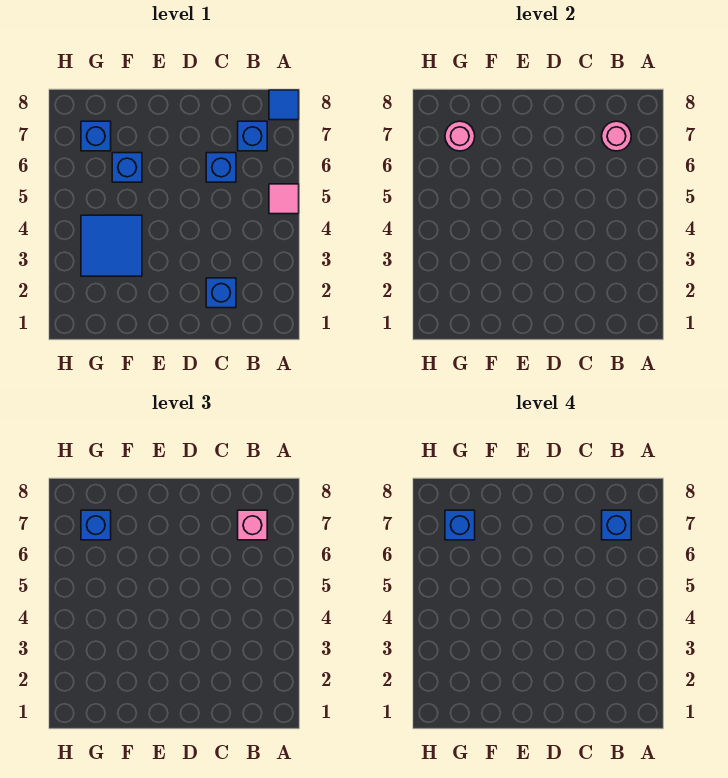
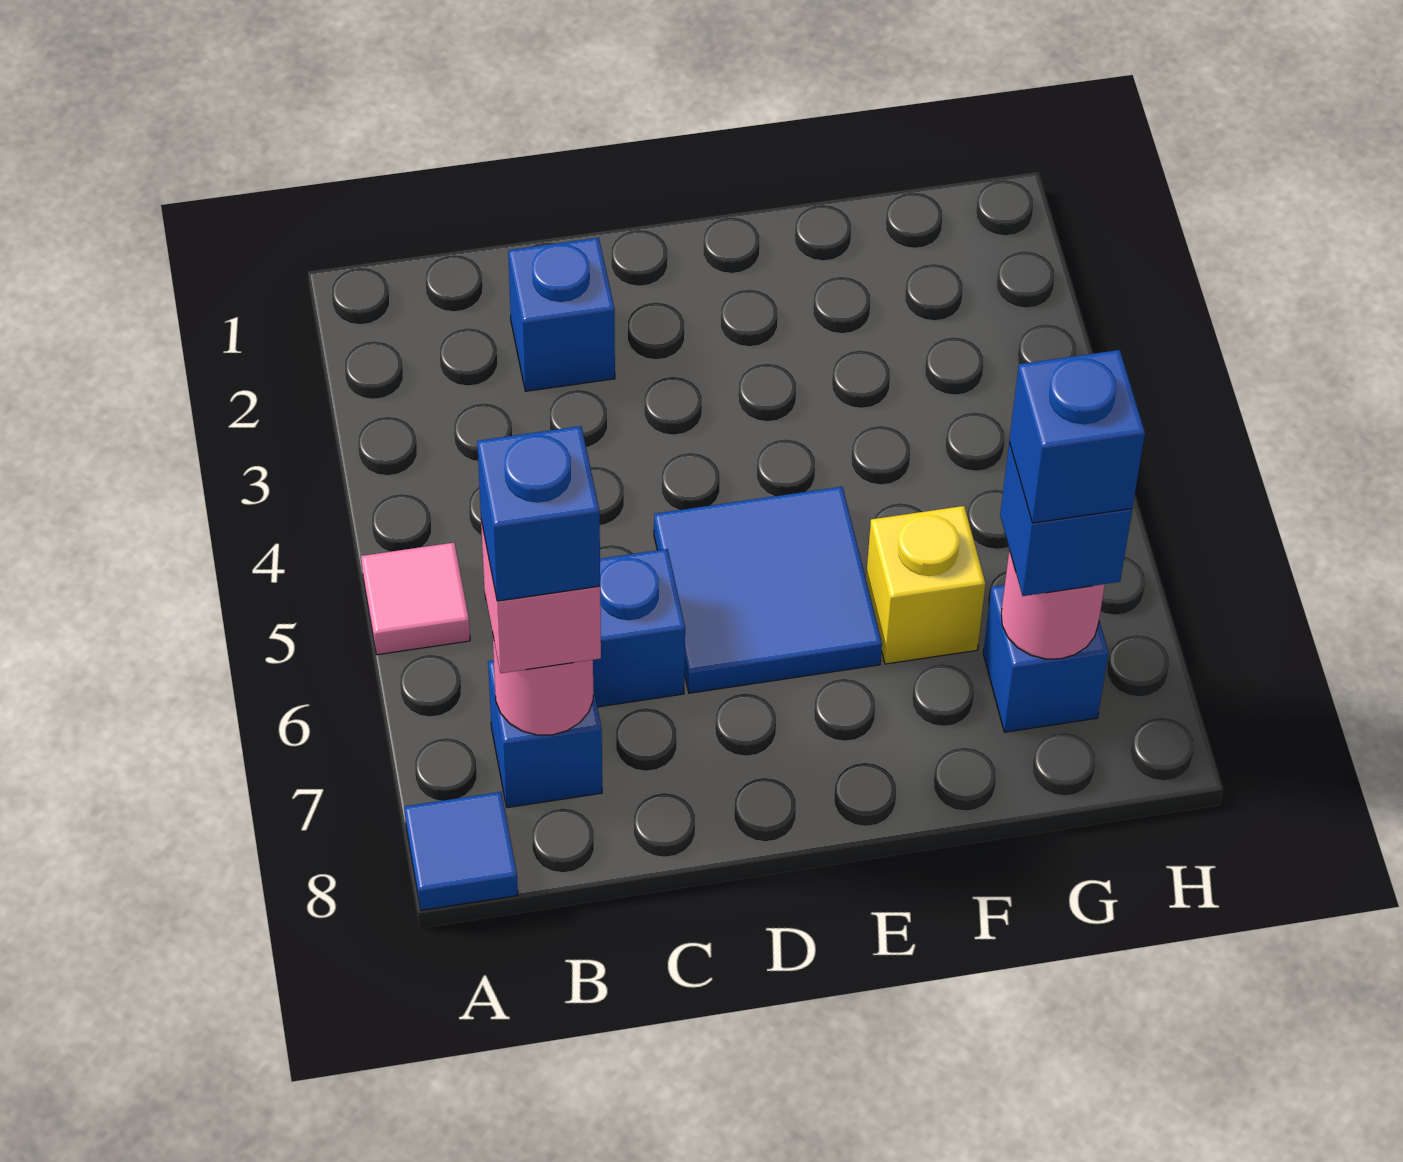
blue tile F3:G4 level 1 -> blue tile D5:E6 level 1
blue brick F6 level 1 -> yellow brick F6 level 1

